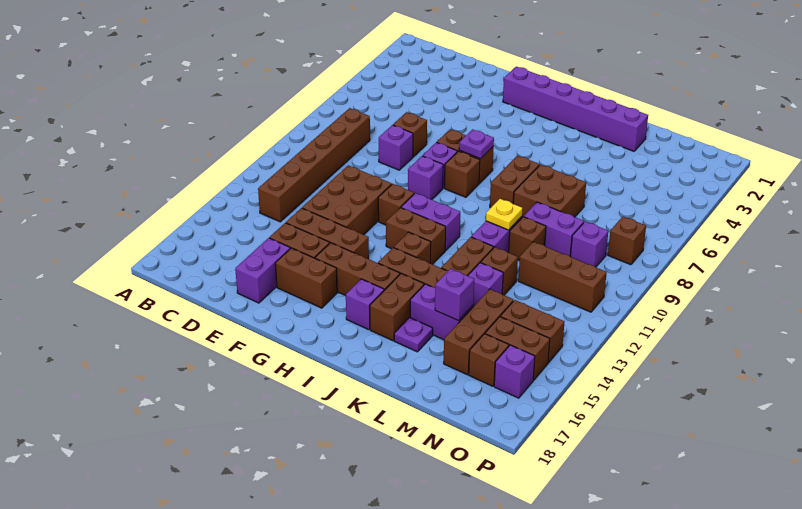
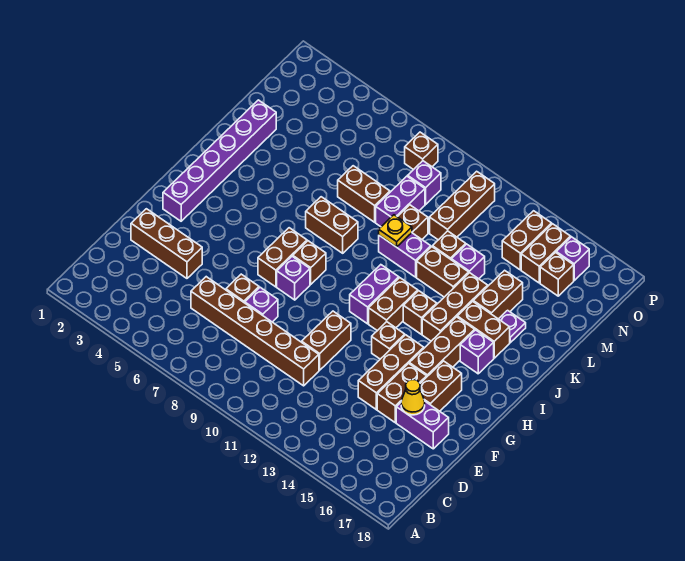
brown brick C8:C13 level 1 -> brown brick D6:D11 level 1
brown brick E11:F13 level 1 -> brown brick E11:F11 level 1
none -> yellow cone E16 level 2
purple brick G9 level 1 -> none
brown brick G11 level 1 -> brown brick G13 level 1
purple plate H7 level 2 -> none
brown brick K7:L8 level 1 -> brown brick L7:L8 level 1
purple brick K15:L15 level 1 -> brown brick K15:L15 level 1
purple brick L15 level 2 -> none
brown brick M14:M16 level 1 -> brown brick E2:E4 level 1

